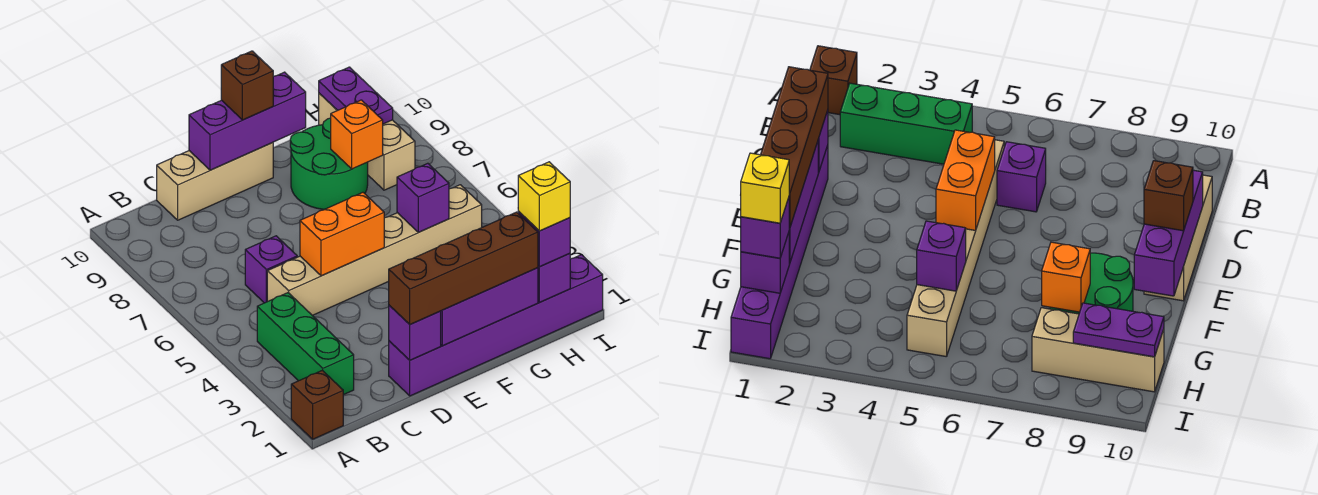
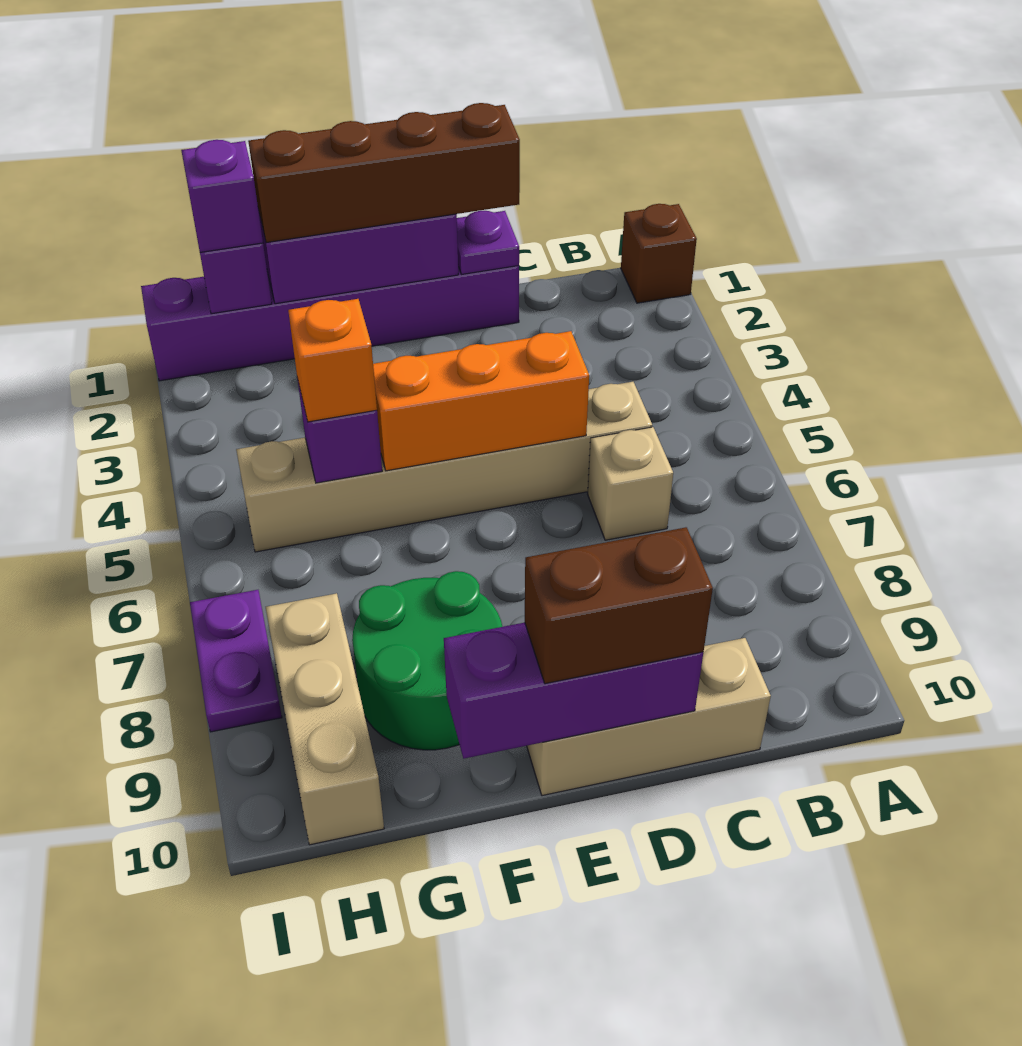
green brick B2:B4 level 1 -> none
purple brick C6 level 1 -> tan brick C6 level 1
purple brick D1 level 2 -> purple plate D1 level 2
orange brick D5:E5 level 2 -> orange brick D5:F5 level 2
brown brick E10 level 3 -> brown brick D10:E10 level 3
orange brick G8 level 2 -> orange brick G5 level 3
yellow brick H1 level 4 -> none
purple plate H9:H10 level 2 -> purple plate I7:I8 level 1

